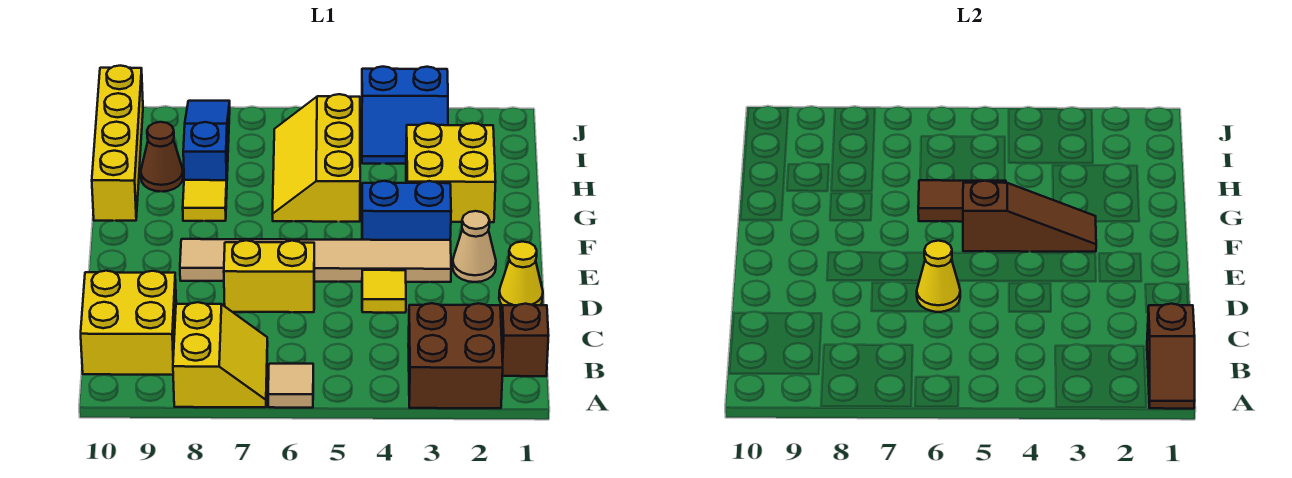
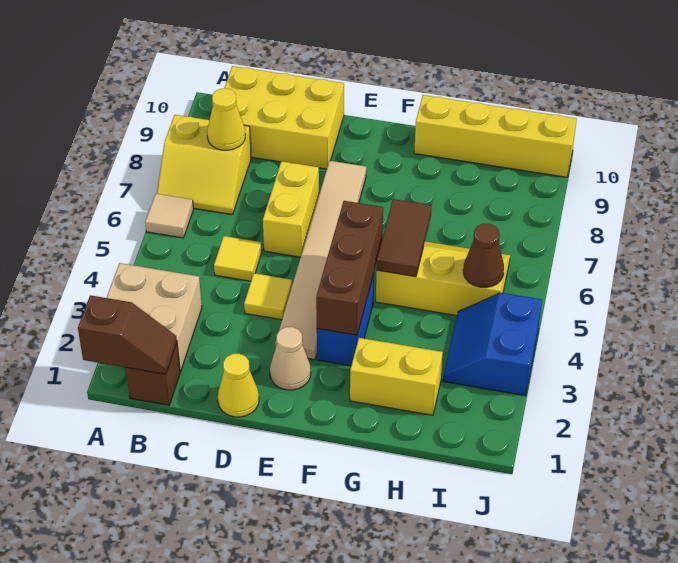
brown slope A1:B1 level 2 top B -> brown slope A1:B1 level 2 top A
brown brick A2:B3 level 1 -> tan brick A2:B3 level 1
yellow brick B9:C10 level 1 -> yellow brick B9:D10 level 1
yellow cone D6 level 2 -> yellow cone B8 level 2
brown slope F3:F5 level 2 top 5 -> brown brick F3:F5 level 2
yellow brick G2:H3 level 1 -> yellow brick G2:H2 level 1
yellow tile G8 level 1 -> yellow tile C5 level 1
blue slope H8:J8 level 1 top H -> none
brown cone H9 level 1 -> brown cone I5 level 2

